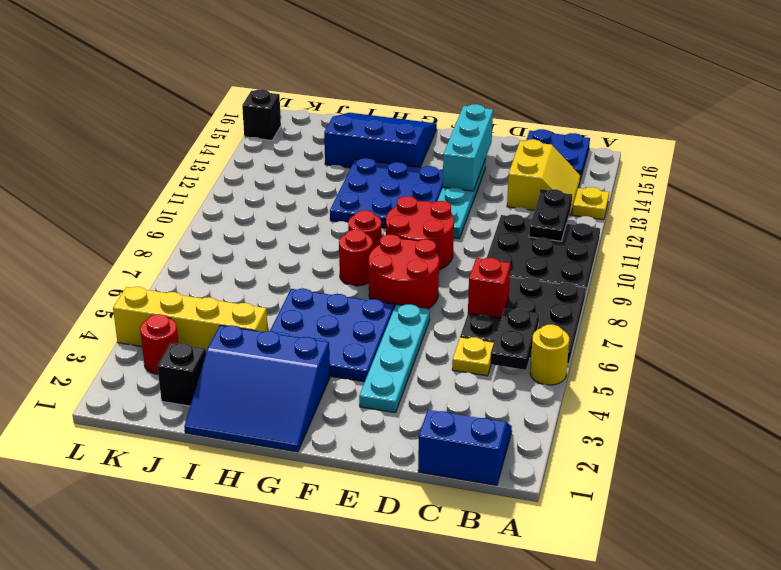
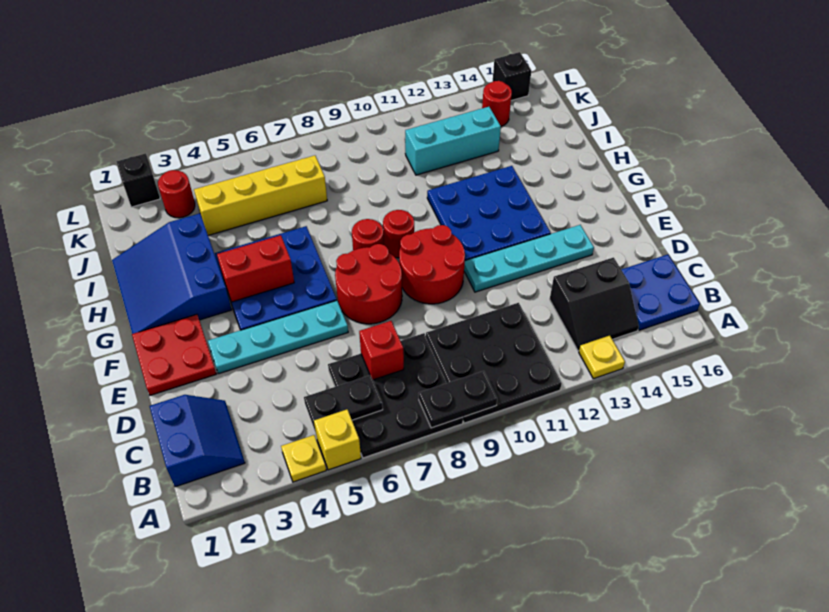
yellow round brick A5 level 1 -> yellow brick A5 level 1
black plate B11:B12 level 2 -> black plate A8:A9 level 2
yellow slope B13:C14 level 1 top C -> black slope B13:C14 level 1 top C
yellow plate C5 level 1 -> yellow plate A4 level 1
none -> red plate E1:F2 level 1
cyan brick E13:E15 level 2 -> cyan brick J11:J13 level 1
none -> red brick G4:G5 level 2
blue slope G14:I16 level 1 top 14 -> none
yellow brick I4:L4 level 1 -> yellow brick J4:J7 level 1
black brick J2 level 1 -> black brick L2 level 1
none -> red round brick K14 level 1

